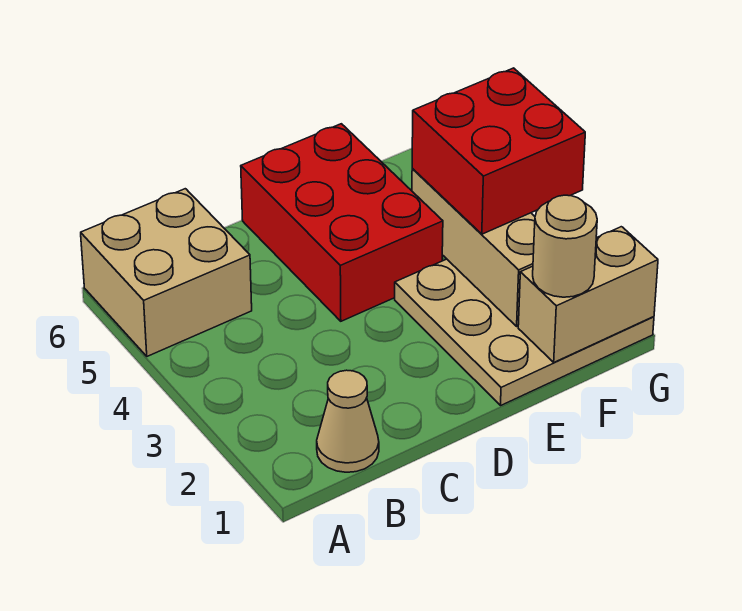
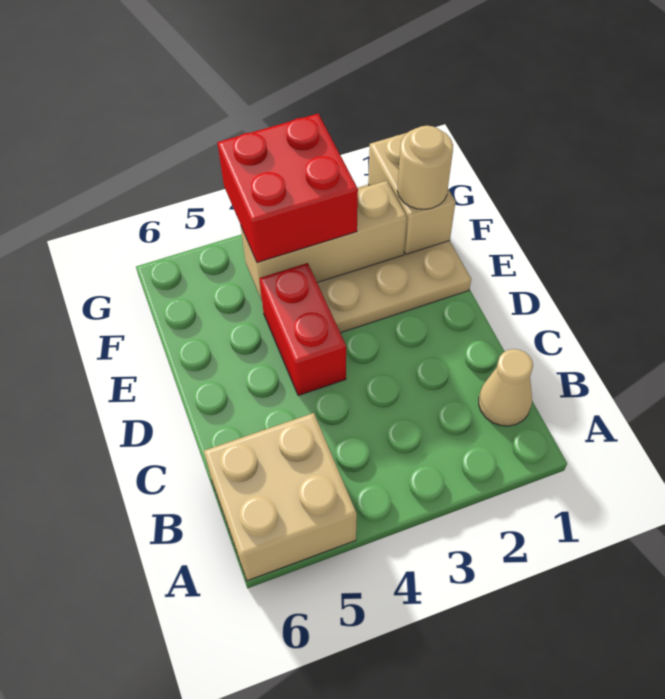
red brick D4:E6 level 1 -> red brick D4:E4 level 1

